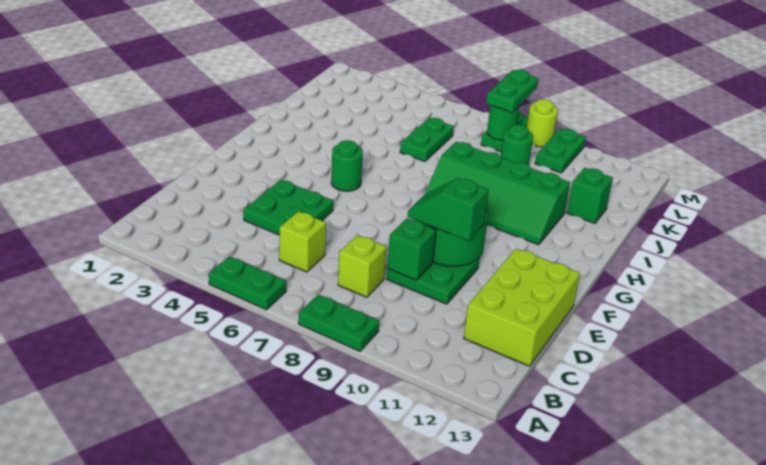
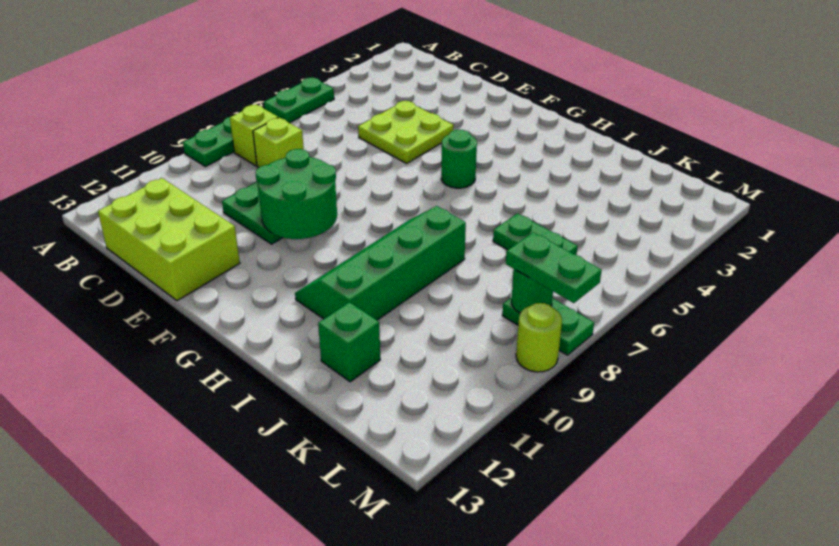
lime brick C6 level 1 -> lime brick B8 level 1
green plate D4:E5 level 1 -> lime plate D4:E5 level 1
green brick D9 level 2 -> none
green slope E9:E10 level 3 top 10 -> none
green round brick K9 level 1 -> none
green plate L10:M10 level 1 -> none

